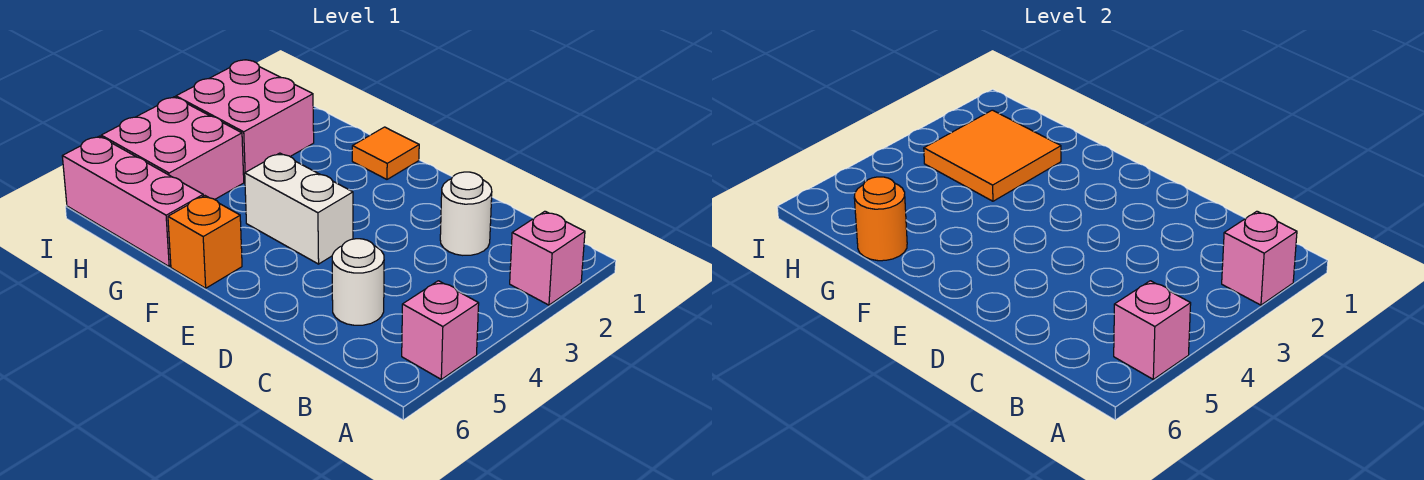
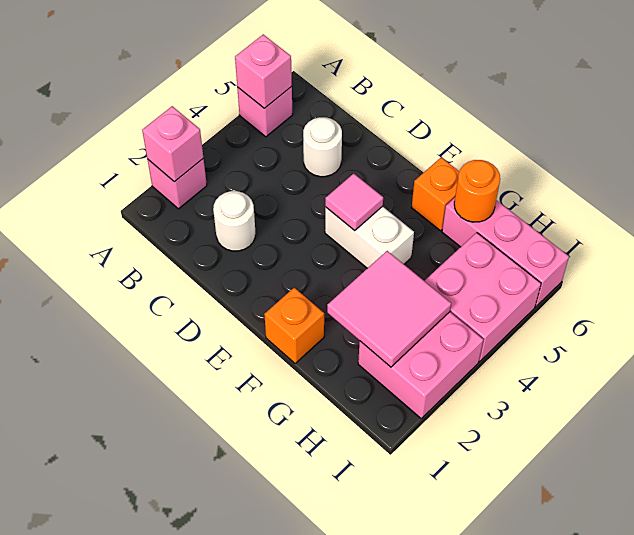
none -> pink tile E4 level 2
orange tile F1 level 1 -> orange brick F1 level 1
orange tile G2:H3 level 2 -> pink tile G2:H3 level 2

